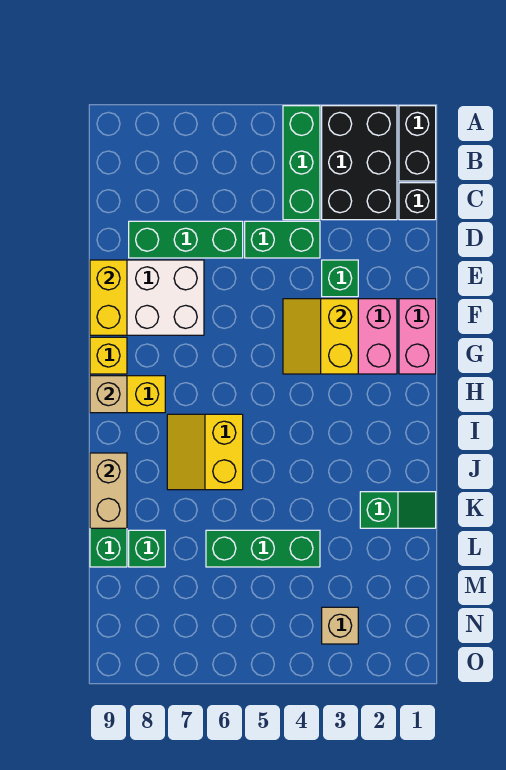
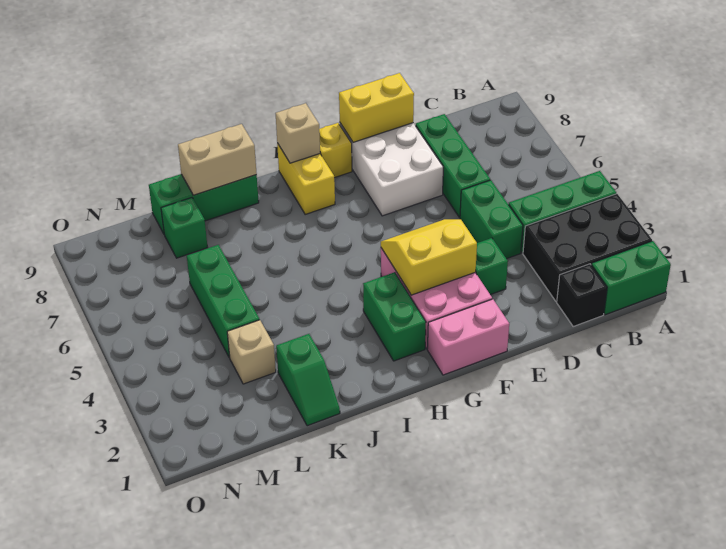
black brick A1:B1 level 1 -> green brick A1:B1 level 1
none -> green brick H2:H3 level 1
yellow slope I6:J7 level 1 top 6 -> none
tan brick N3 level 1 -> tan brick L3 level 1

